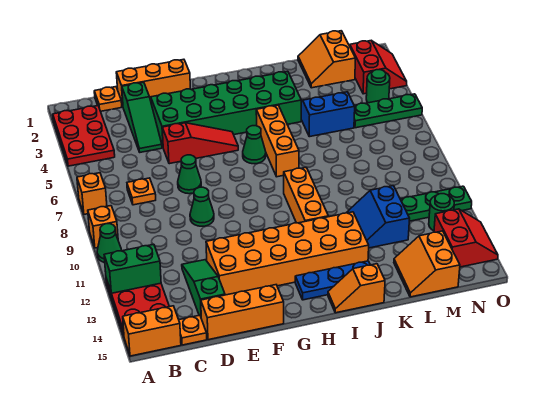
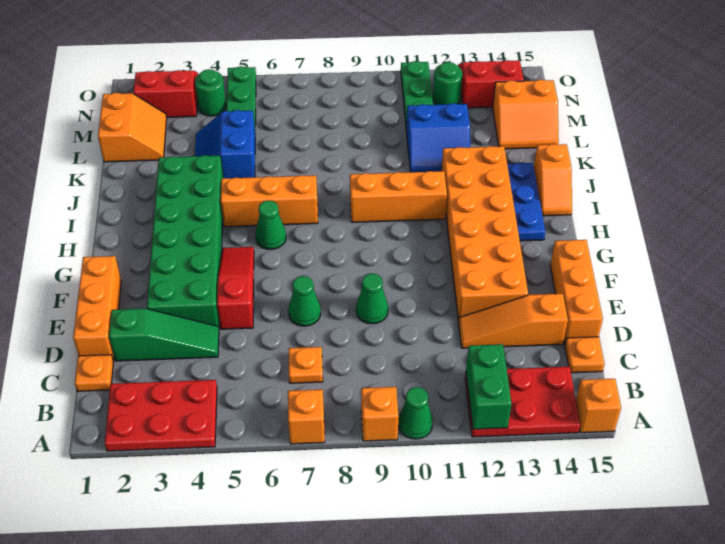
orange brick A15:B15 level 1 -> orange brick A15 level 1
green slope D12:D14 level 1 top 14 -> orange slope D12:D14 level 1 top 14
orange slope L1:M2 level 1 top M -> orange slope L1:M2 level 1 top 1

